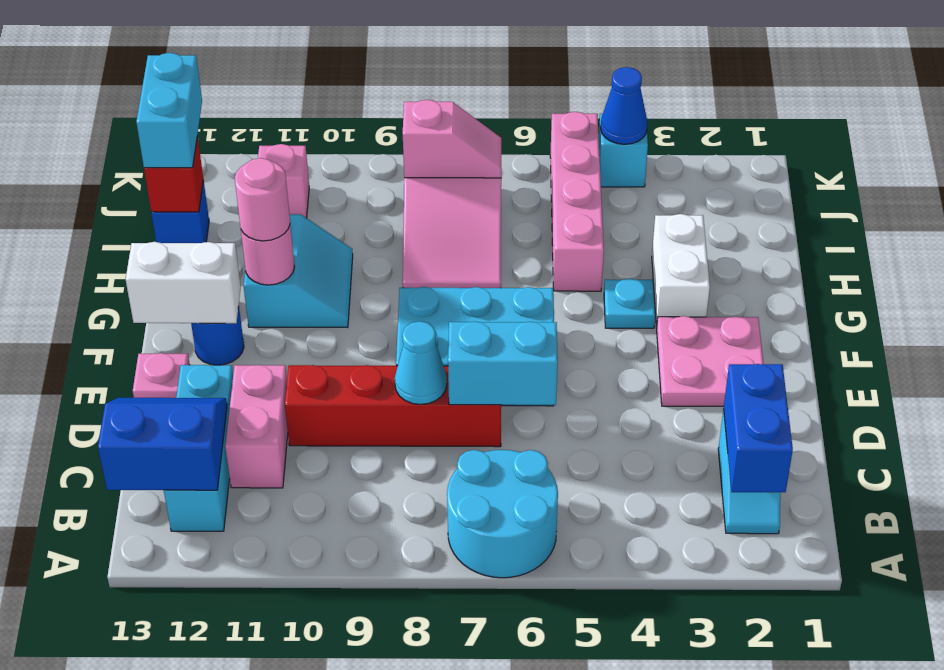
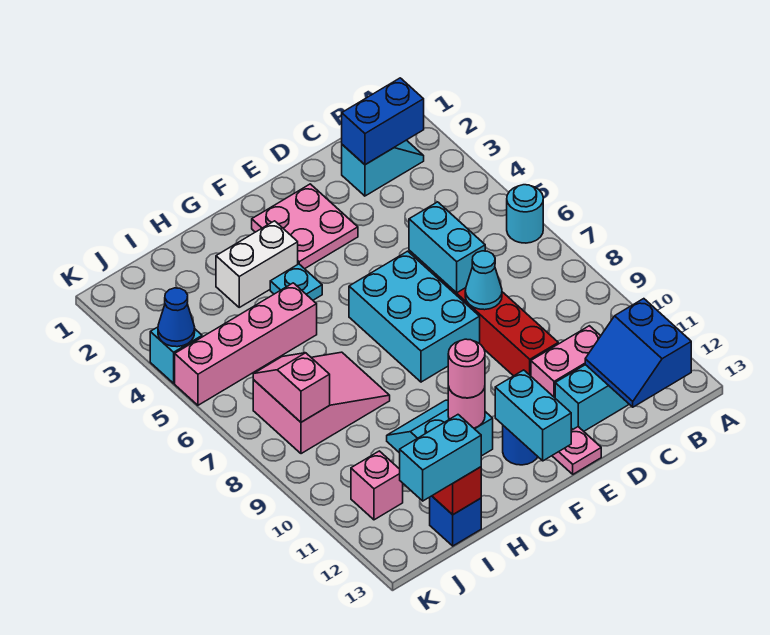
cyan round brick A6:B7 level 1 -> cyan round brick A6 level 1
white brick F12:F13 level 2 -> cyan brick F12:F13 level 2

